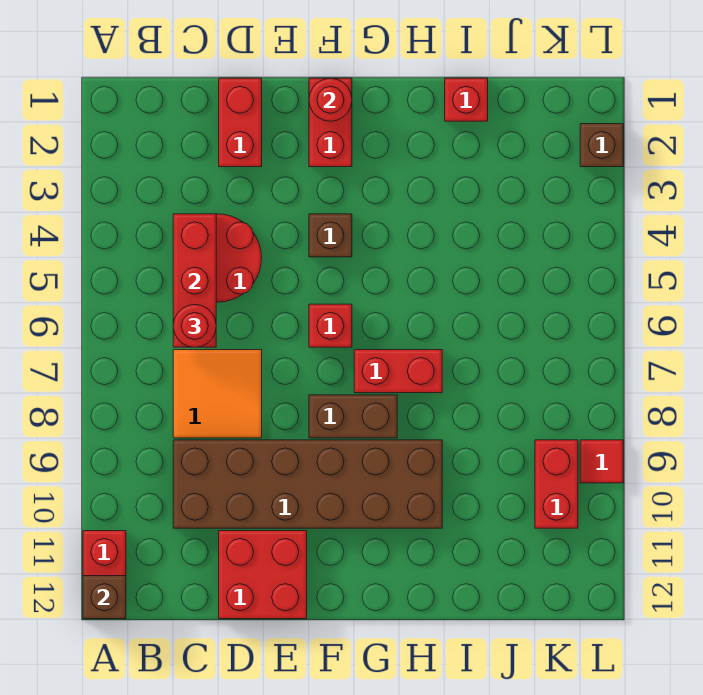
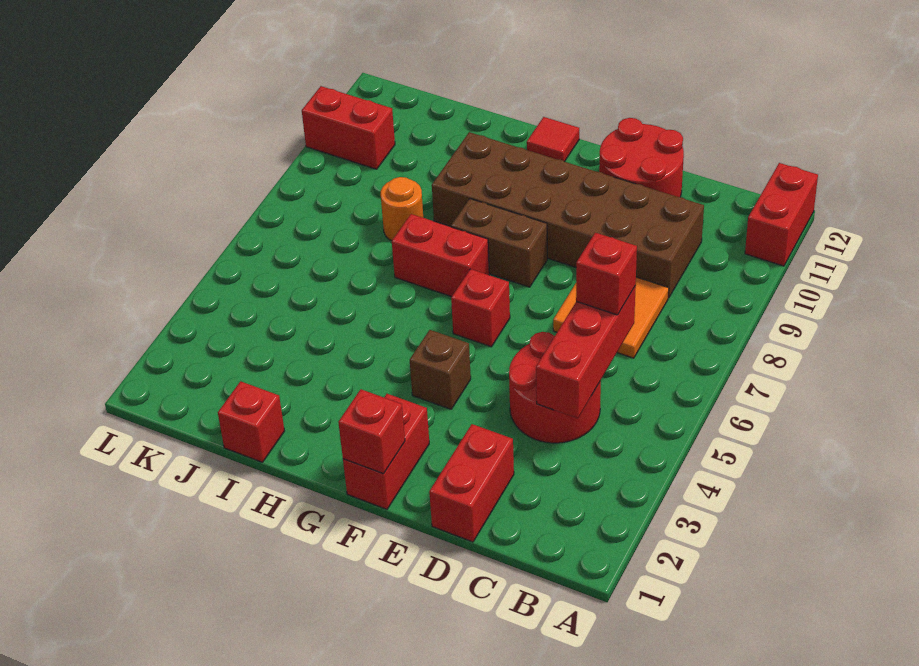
brown brick A12 level 2 -> none
red round brick C6 level 3 -> red brick C6 level 3
red brick D11:E12 level 1 -> red round brick D11:E12 level 1
red round brick F1 level 2 -> red brick F1 level 2
none -> orange round brick I8 level 1
red brick K9:K10 level 1 -> red brick K10:L10 level 1
brown brick L2 level 1 -> none
red tile L9 level 1 -> red tile G12 level 1

